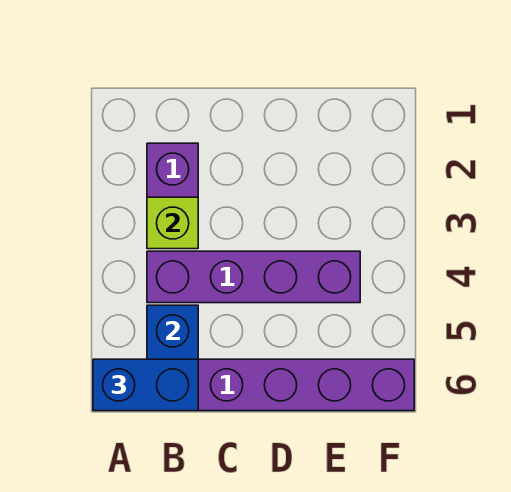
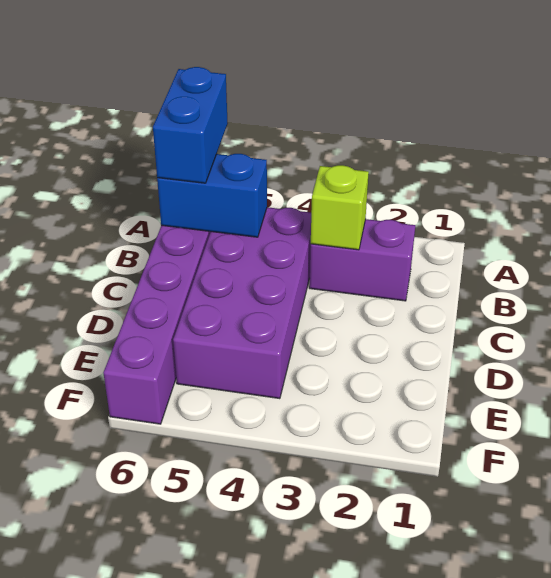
purple brick B4:E4 level 1 -> purple brick B4:E5 level 1

